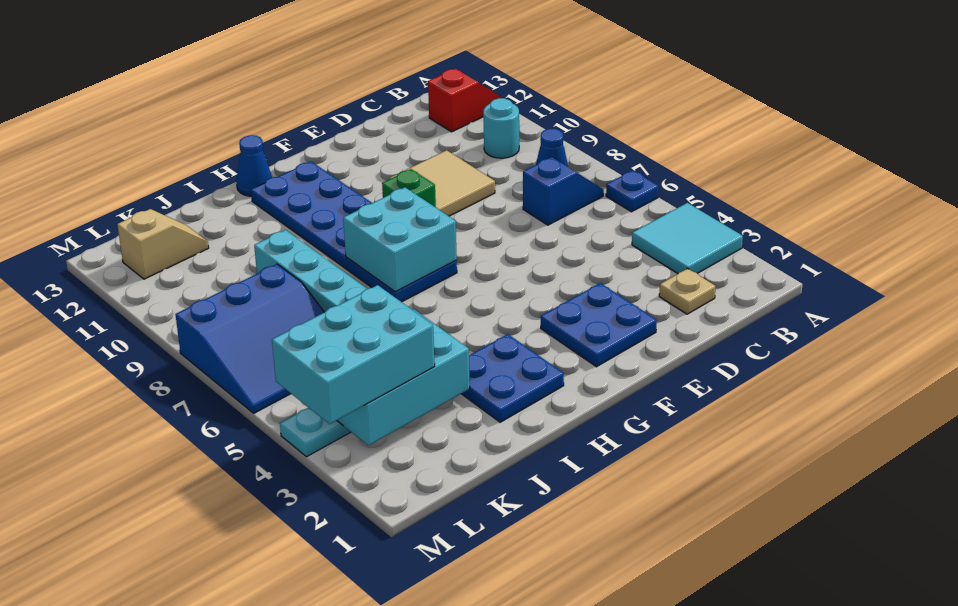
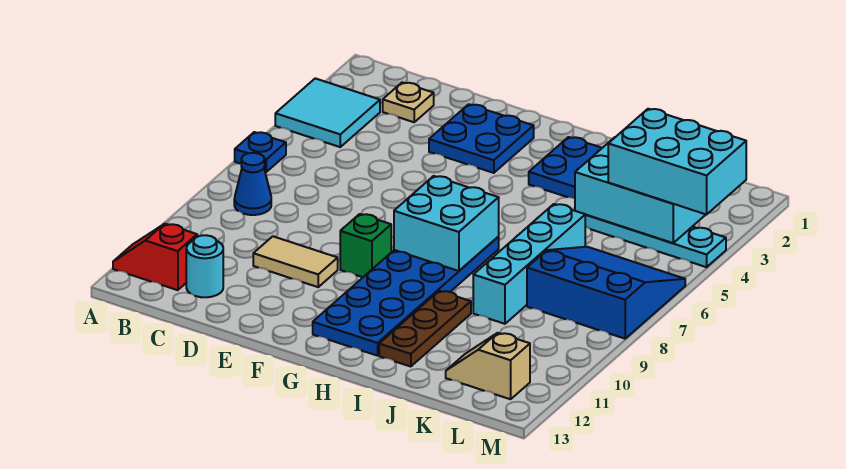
blue slope B7:C7 level 1 top C -> none
cyan round brick B10 level 1 -> cyan round brick C12 level 1
tan tile D9:E10 level 1 -> tan tile D10:E10 level 1
blue cone H13 level 1 -> none
none -> brown plate I10:I12 level 1

